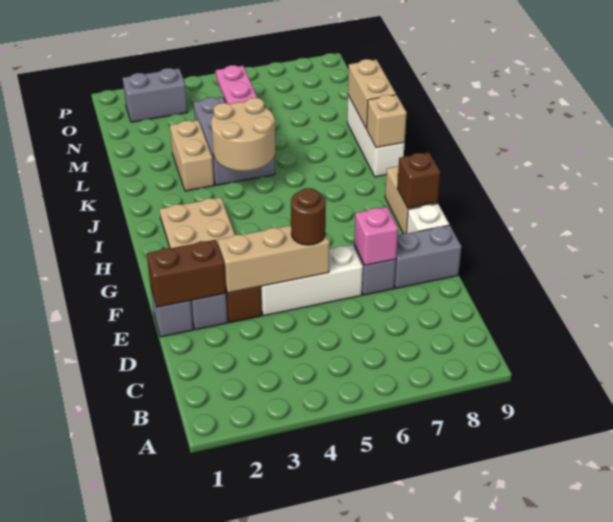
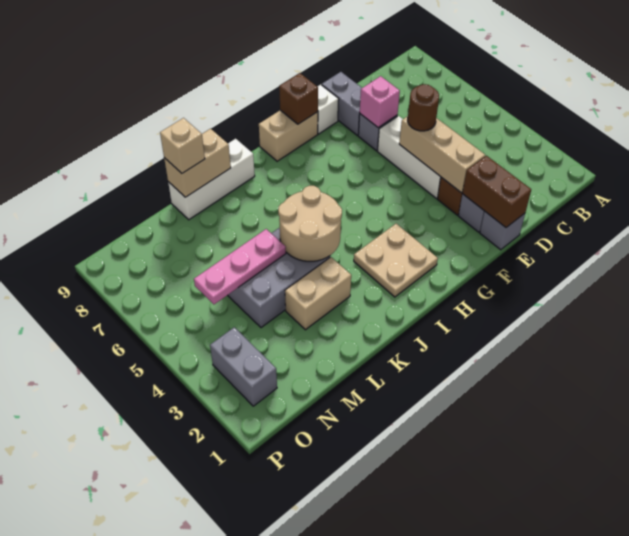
tan brick J9 level 2 -> tan brick L9 level 3

